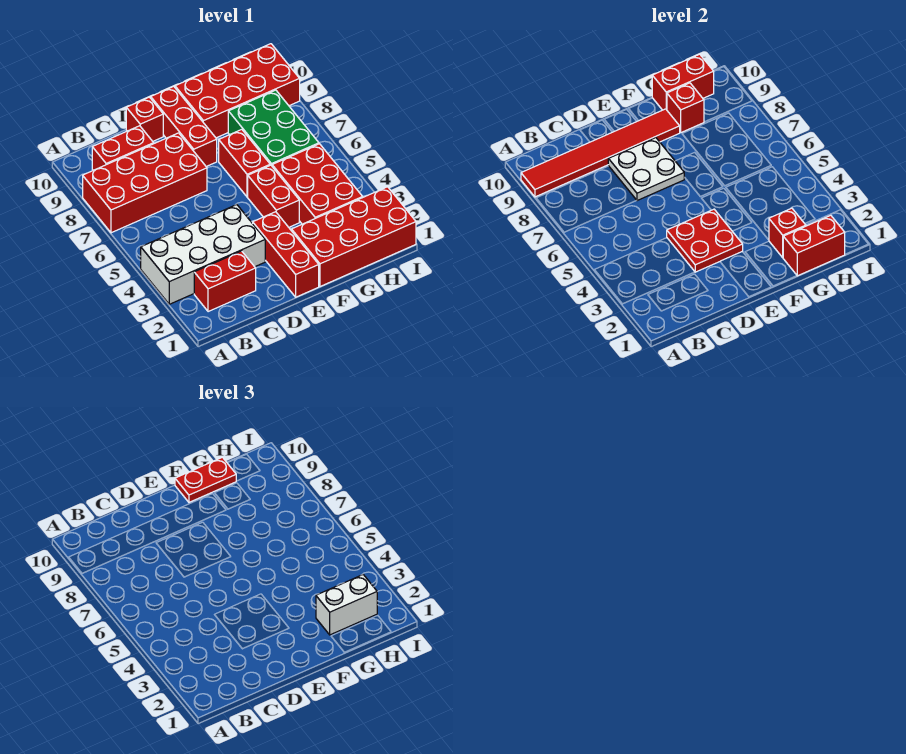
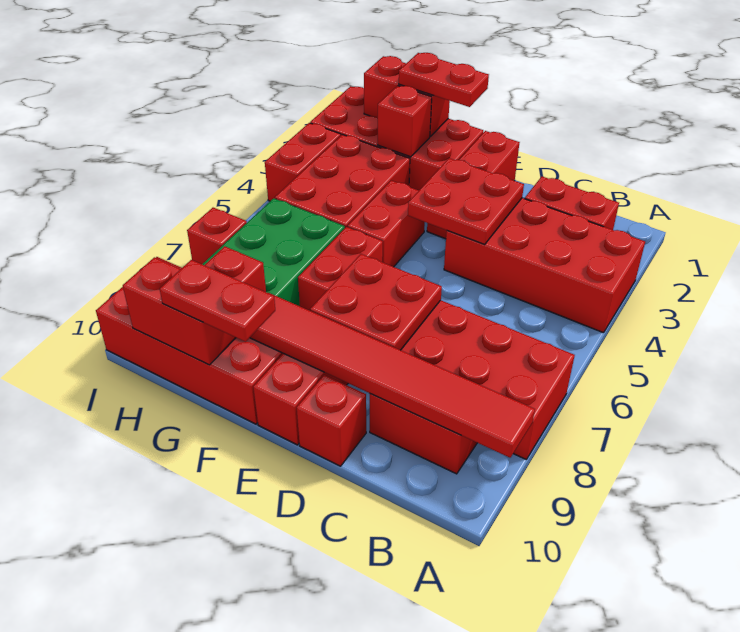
white brick A3:D4 level 1 -> red brick A3:D4 level 1
white plate D7:E8 level 2 -> red plate D7:E8 level 2
none -> red plate F1:G1 level 3
white brick G2:H2 level 3 -> none
none -> red brick I3:I4 level 1
none -> red brick I7 level 1

